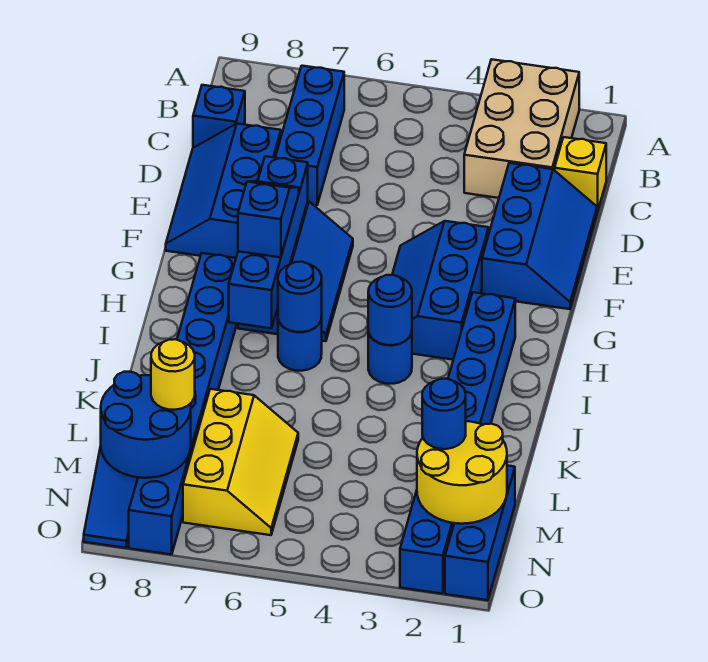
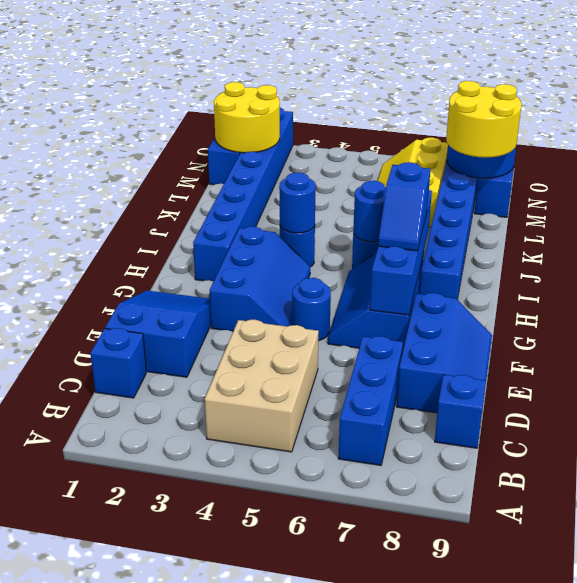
tan brick A2:C3 level 1 -> tan brick B4:D5 level 1
yellow brick C1 level 1 -> blue brick C1 level 1
blue slope D1:F2 level 1 top 2 -> blue slope D1:F2 level 1 top D
blue round brick M2 level 3 -> blue round brick F5 level 1
yellow round brick M8 level 3 -> yellow round brick L8:M9 level 3

